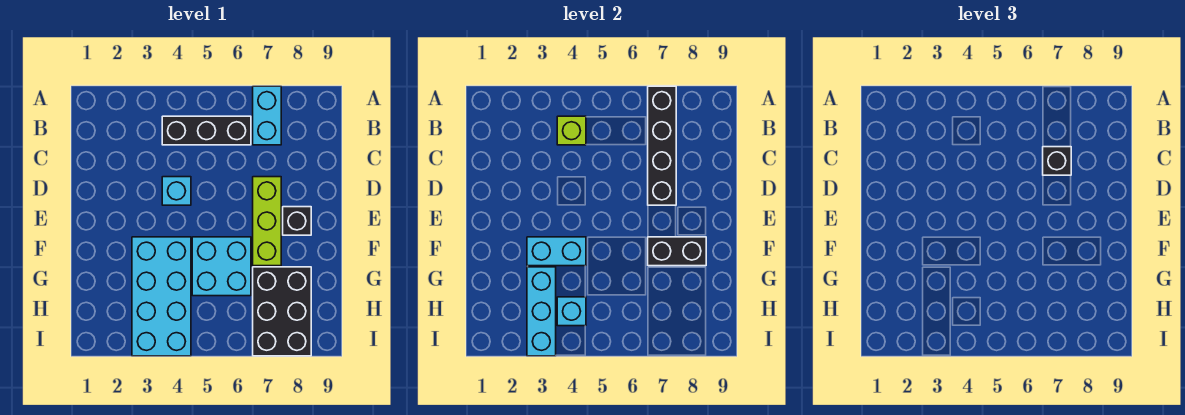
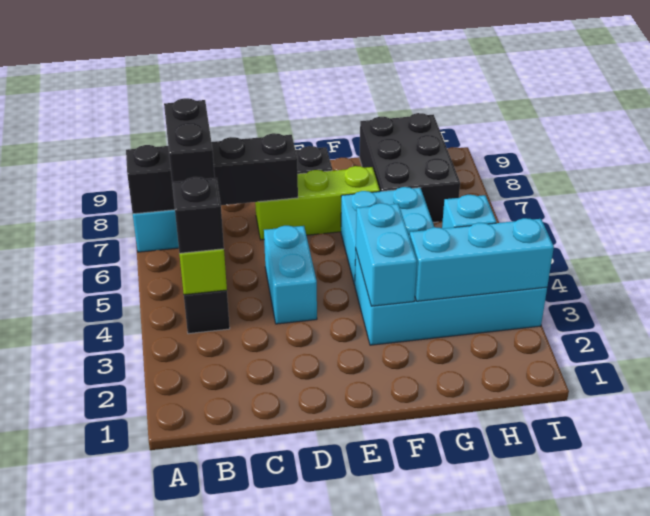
black brick C7 level 3 -> black brick B4 level 3
cyan brick D4 level 1 -> cyan brick D4:D5 level 1
black brick F7:F8 level 2 -> black brick B6:B7 level 3
black brick G7:I8 level 1 -> black brick G7:H9 level 1

